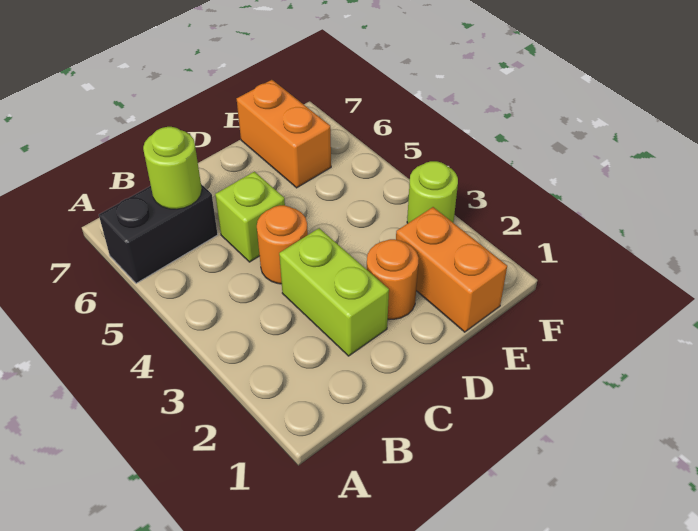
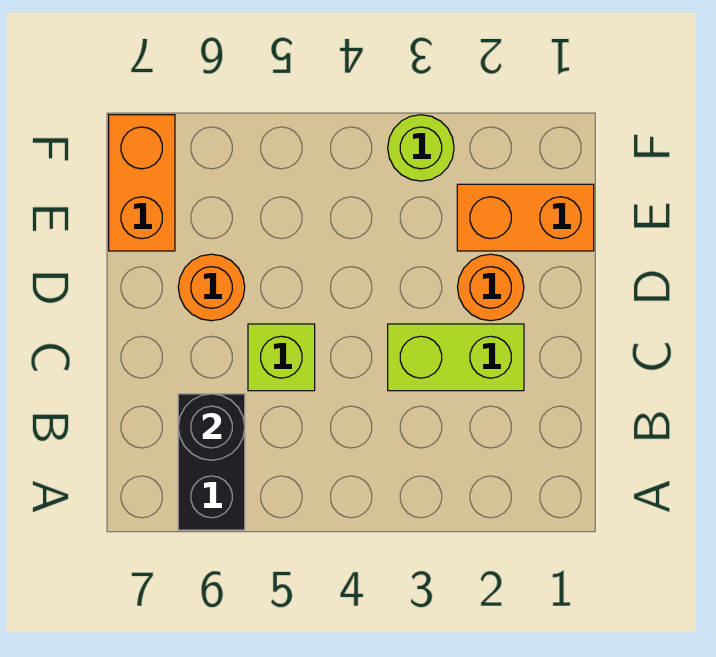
lime round brick B6 level 2 -> black round brick B6 level 2
orange round brick C4 level 1 -> orange round brick D6 level 1
orange brick E6:E7 level 1 -> orange brick E7:F7 level 1

